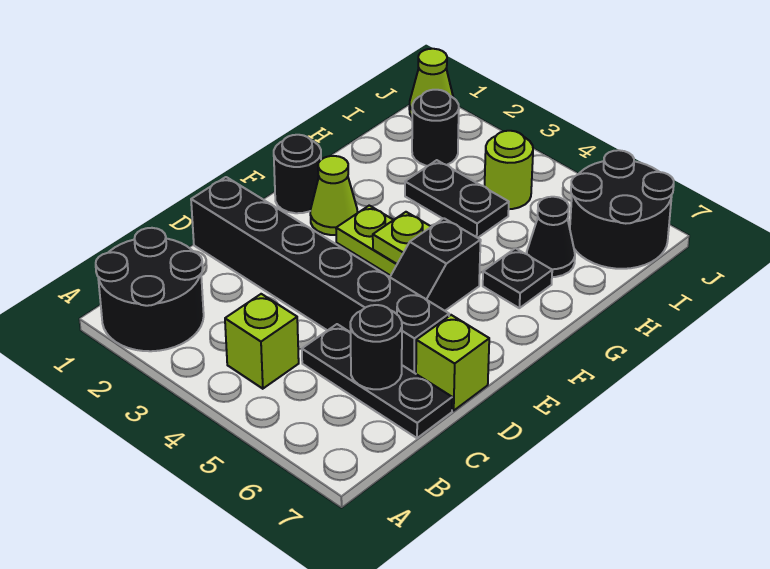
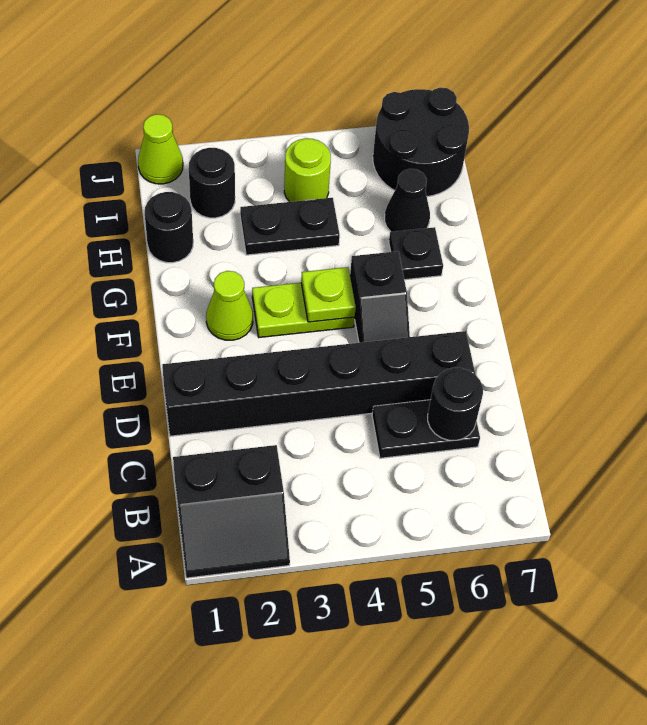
black round brick A1:B2 level 1 -> black slope A1:B2 level 1 top B
lime brick B4 level 1 -> none
black plate C5:C7 level 1 -> black plate C5:C6 level 1
lime brick D7 level 1 -> none
black round brick F1 level 1 -> black round brick H1 level 1

